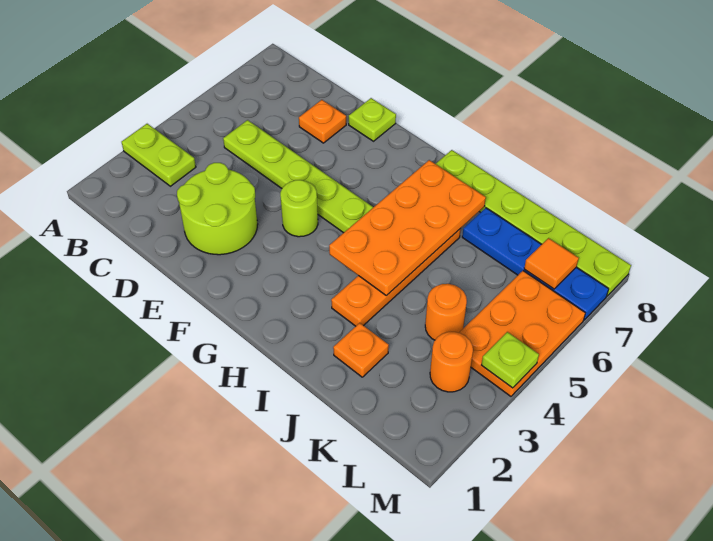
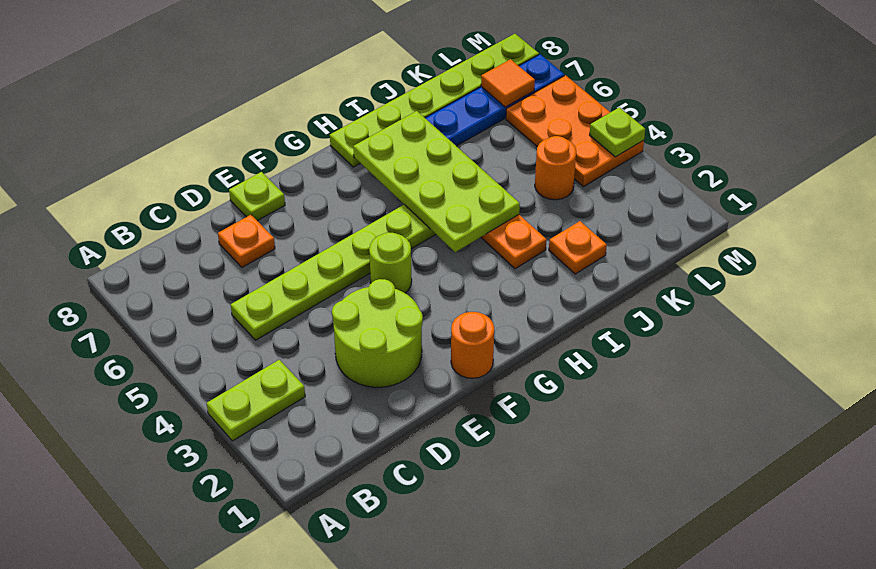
orange plate H4:I7 level 2 -> lime plate H4:I7 level 2
orange round brick L3 level 1 -> orange round brick F1 level 1

